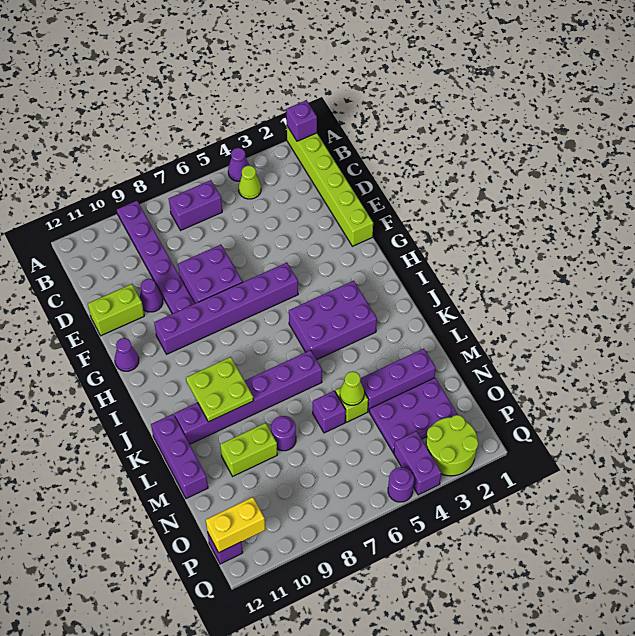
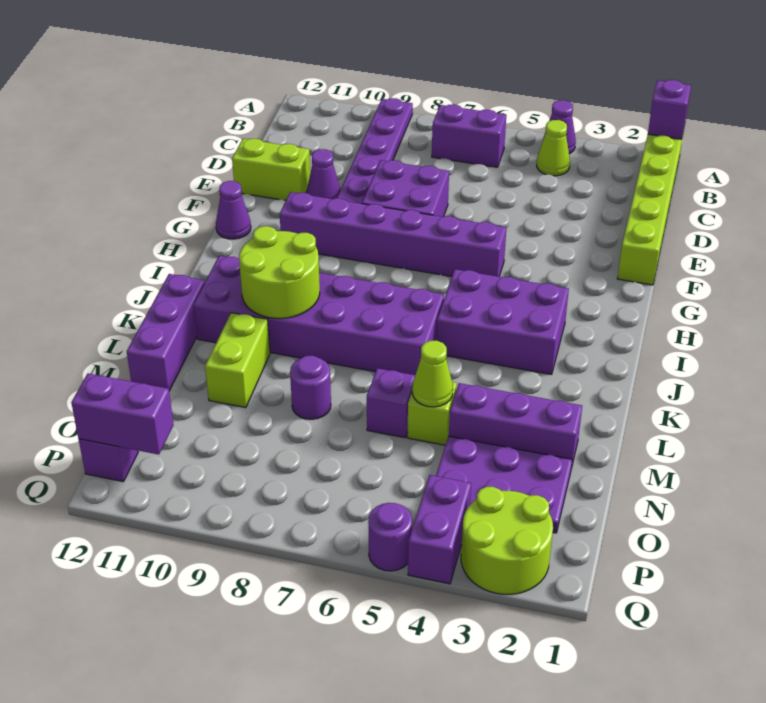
lime plate J9:K10 level 2 -> lime round brick J9:K10 level 2
purple brick K6:K11 level 1 -> purple brick J6:K11 level 1
lime brick M9:M10 level 1 -> lime brick L10:M10 level 1
yellow brick P11:P12 level 2 -> purple brick P11:P12 level 2

